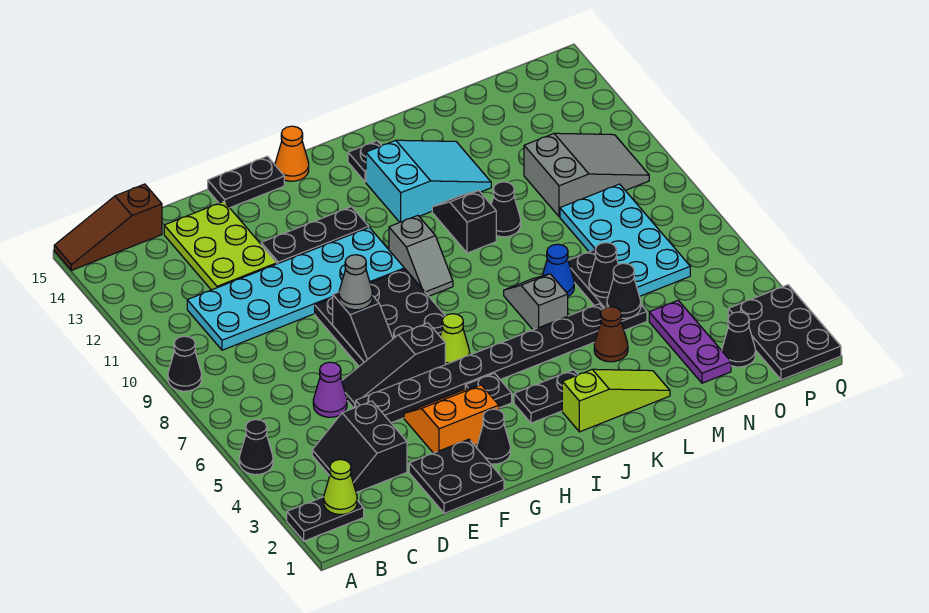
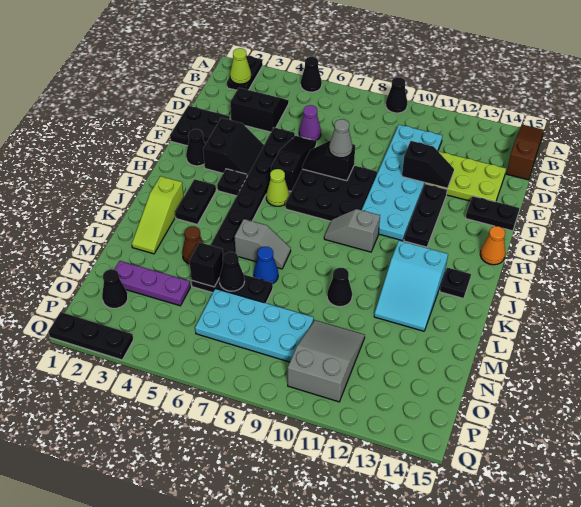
orange slope F3:G4 level 1 top 3 -> black slope F3:G4 level 1 top 3
black plate F15:G15 level 1 -> black plate F14:F15 level 1
black slope K10:K11 level 1 top 10 -> black slope E11:E12 level 2 top 11
black cone M5 level 2 -> black brick M5 level 2
grey slope N10:P11 level 1 top N -> grey slope N10:P11 level 1 top P
black plate P1:Q3 level 1 -> black plate Q1:Q3 level 1

